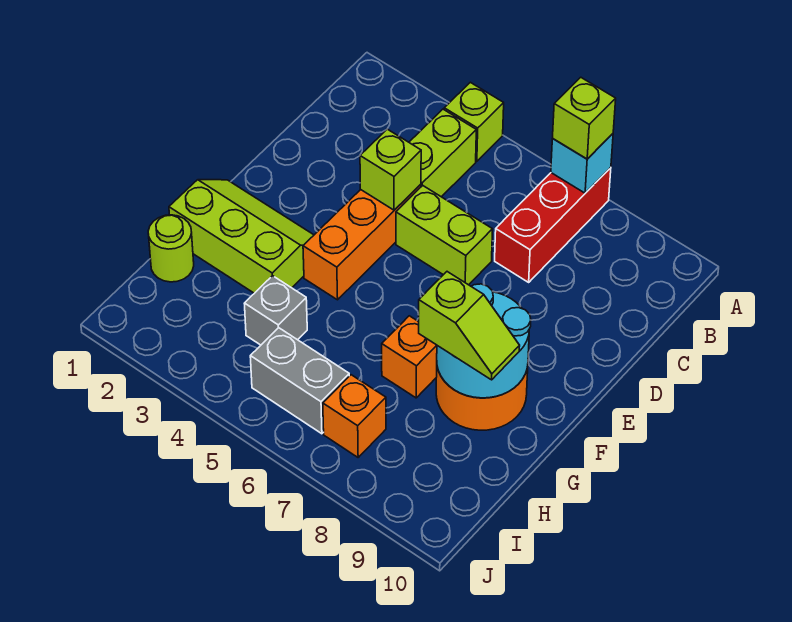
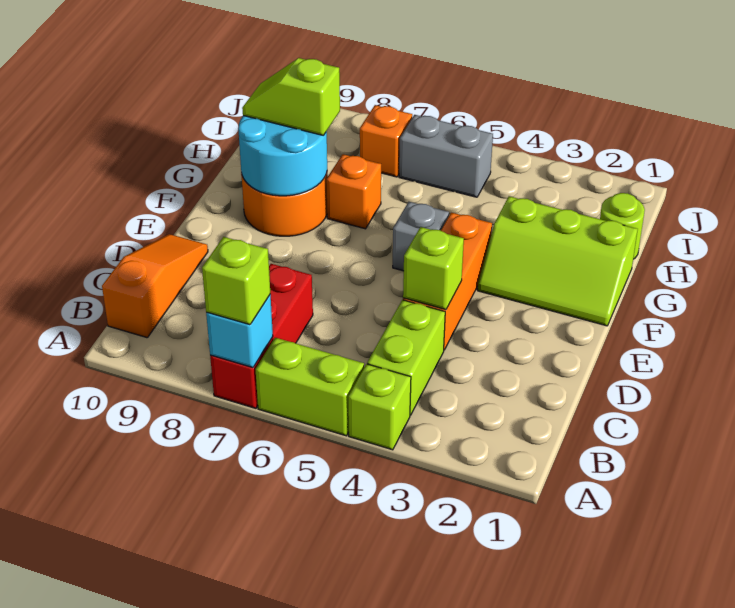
none -> orange slope B10:D10 level 1 top B
lime brick D5:D6 level 1 -> lime brick A5:A6 level 1
grey brick H4 level 1 -> grey brick F5 level 1

